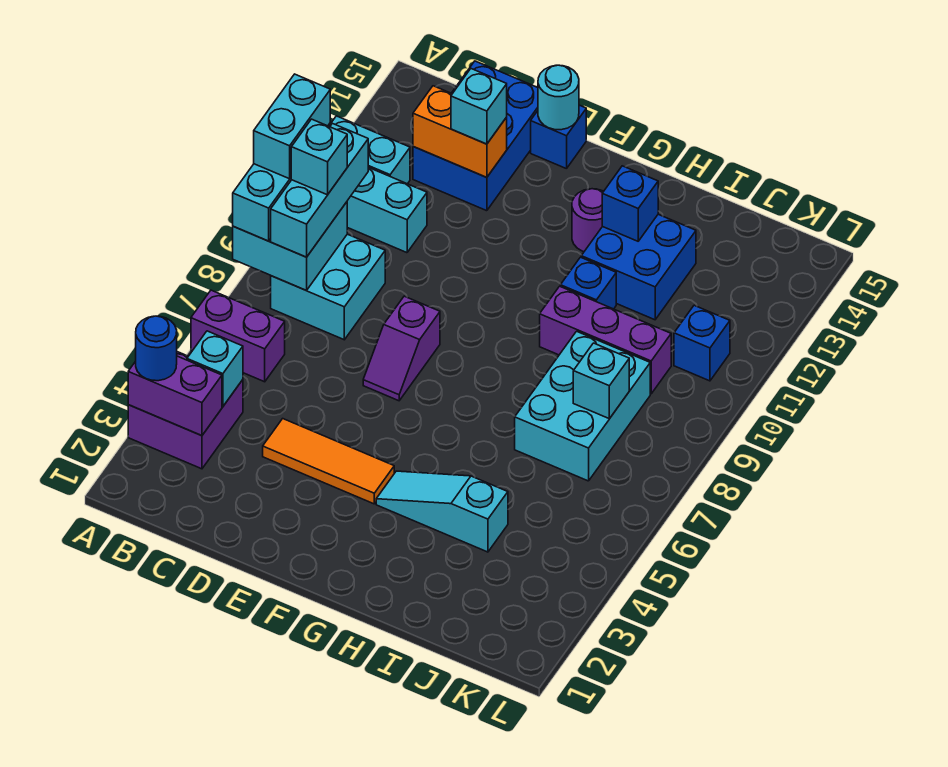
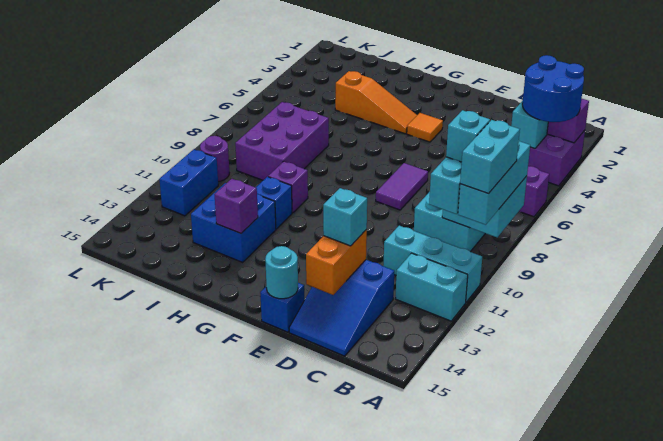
blue round brick A3 level 3 -> blue round brick A3:B4 level 3
blue brick C13:D15 level 1 -> blue slope C13:D15 level 1 top 13
orange brick C13:D13 level 2 -> orange brick D13:D14 level 2
orange tile D4:F4 level 1 -> orange tile F4 level 1
purple slope E7:E8 level 1 top 8 -> purple tile E7:E8 level 1
cyan slope G4:I4 level 1 top I -> orange slope G4:I4 level 1 top I
purple round brick G13 level 1 -> purple round brick K10 level 1
purple brick H10:J10 level 1 -> purple brick H10 level 1
blue brick H13 level 2 -> purple brick H13 level 2
cyan brick I7:J9 level 1 -> purple brick I7:J9 level 1
cyan brick J8 level 2 -> none
blue brick K11 level 1 -> blue brick K11:K12 level 1

